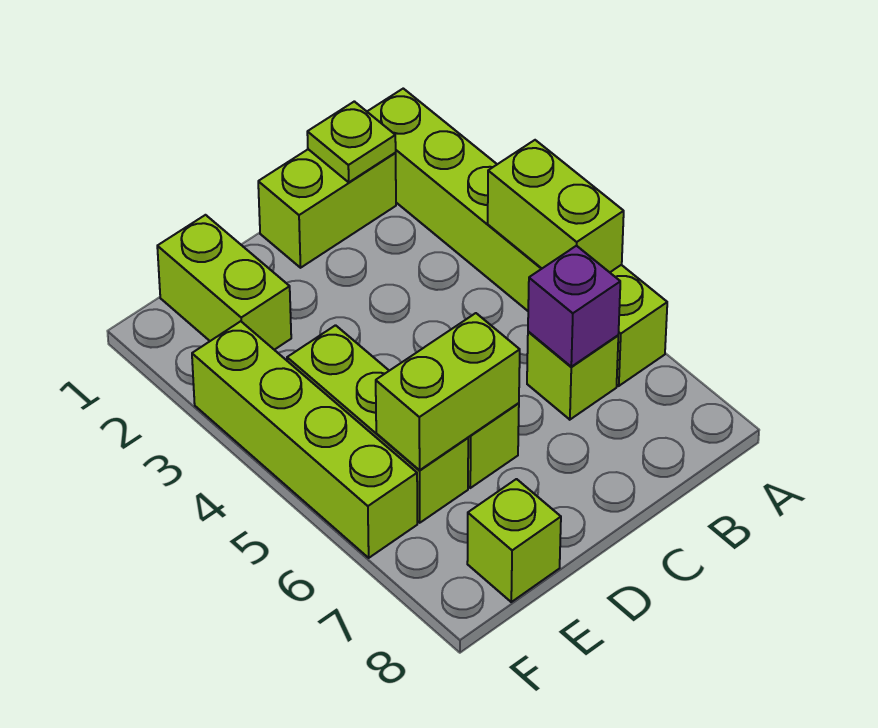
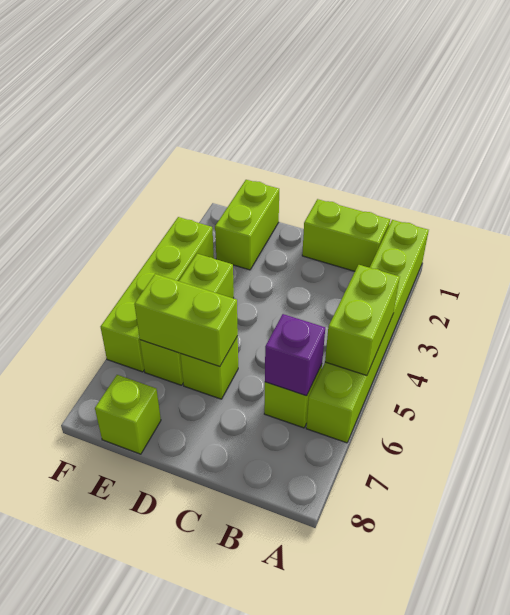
lime plate B1 level 2 -> none

